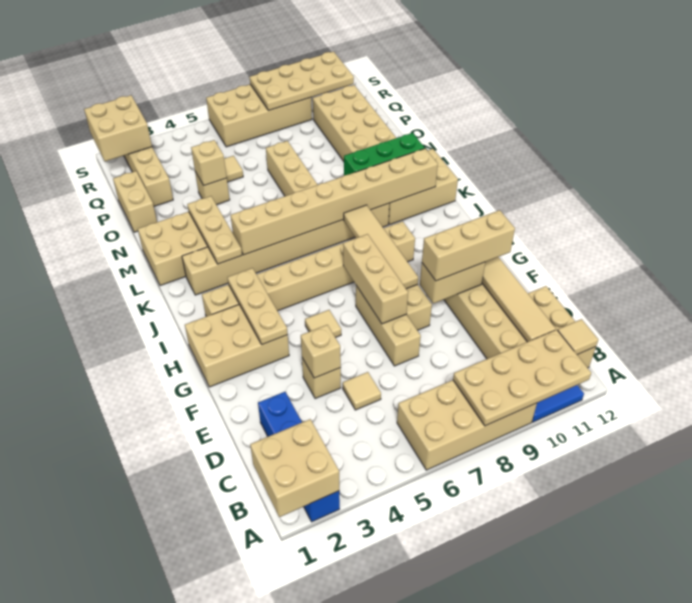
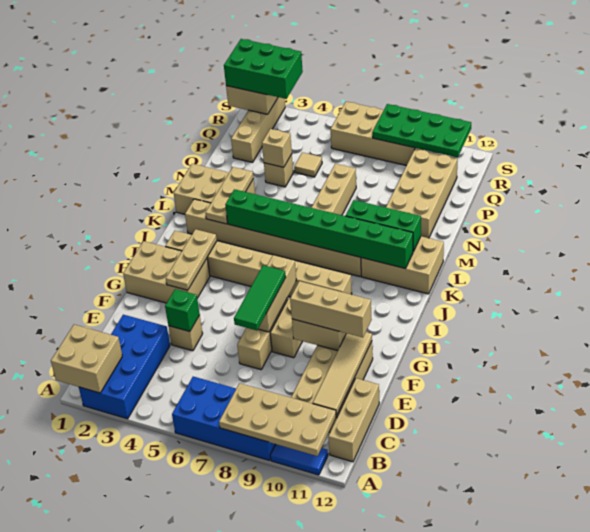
blue brick A2:D2 level 1 -> blue brick A2:D3 level 1
tan brick A6:B9 level 1 -> blue brick A6:B9 level 1
tan tile B12 level 2 -> none
tan tile D5 level 1 -> none
tan brick E4 level 2 -> green brick E4 level 2
none -> green tile E7:G7 level 3
tan tile G5 level 1 -> none
tan tile G8:J8 level 2 -> none
tan brick K4:K11 level 2 -> green brick K4:K11 level 2
tan brick O1:P1 level 1 -> none
none -> green brick R1:S3 level 3
tan plate R8:S11 level 2 -> green plate R8:S11 level 2

